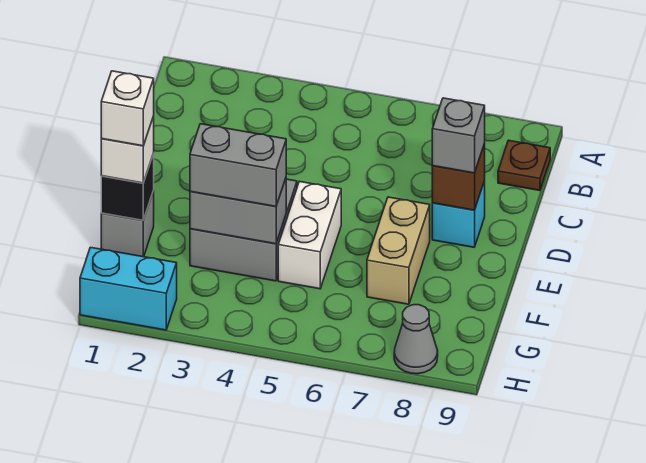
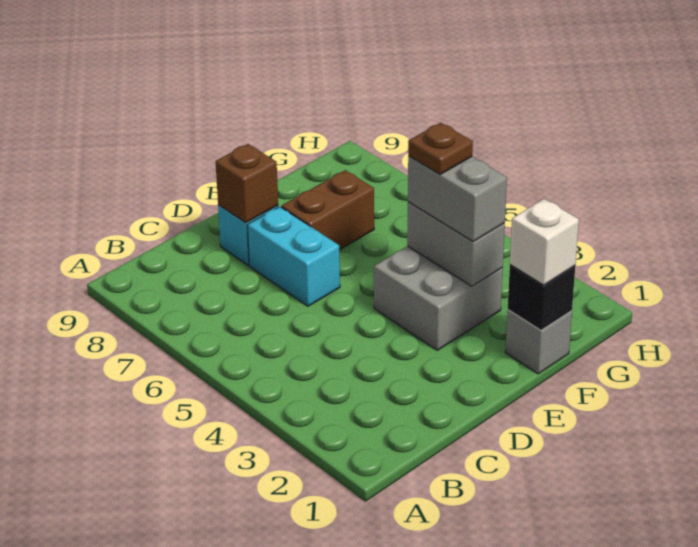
brown plate B9 level 1 -> brown plate F4 level 4
grey brick D8 level 3 -> none
white brick E5:F5 level 1 -> none
tan brick E7:F7 level 1 -> brown brick E7:F7 level 1
white brick F1 level 4 -> none
cyan brick H1:H2 level 1 -> cyan brick D6:D7 level 1
grey cone H8 level 1 -> none

